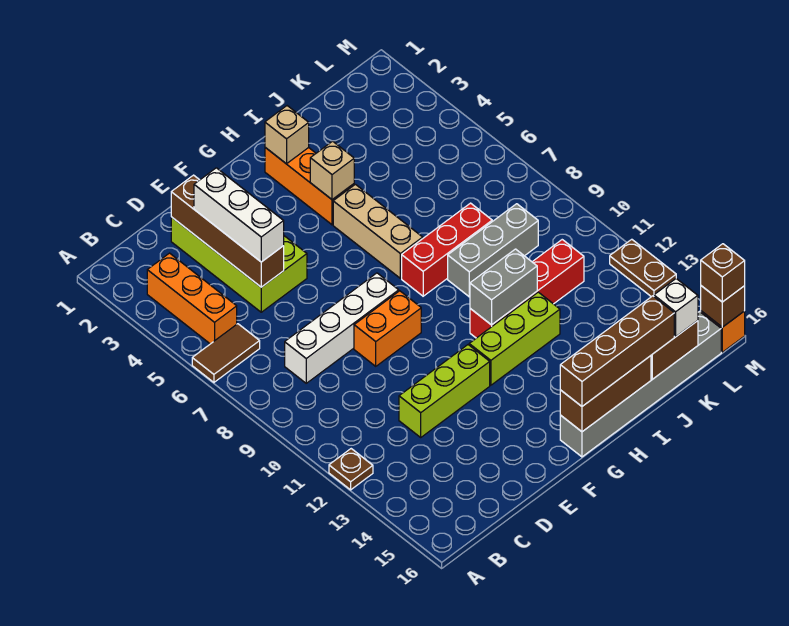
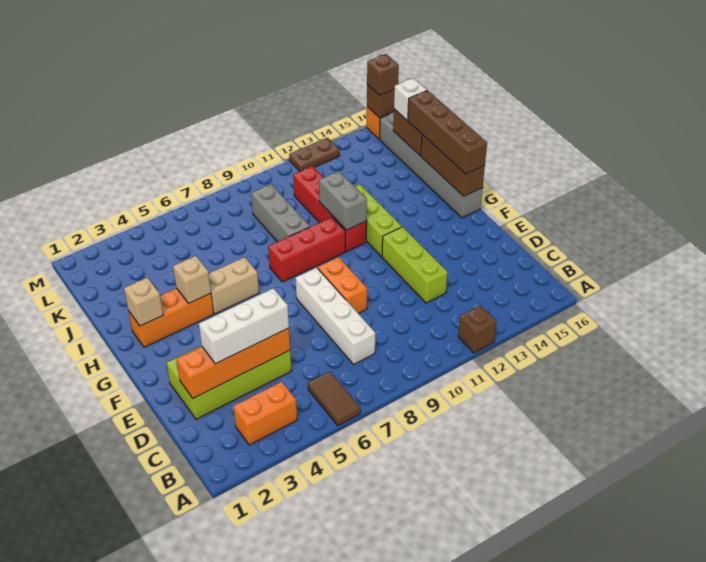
brown plate A12 level 1 -> brown brick A12 level 1
orange brick B3:B5 level 1 -> orange brick B3:B4 level 1
brown brick D2:D5 level 2 -> orange brick D2:D5 level 2
tan brick H5:H7 level 1 -> tan brick H5:H6 level 1
red brick H8:J8 level 1 -> red brick H8:H10 level 1

